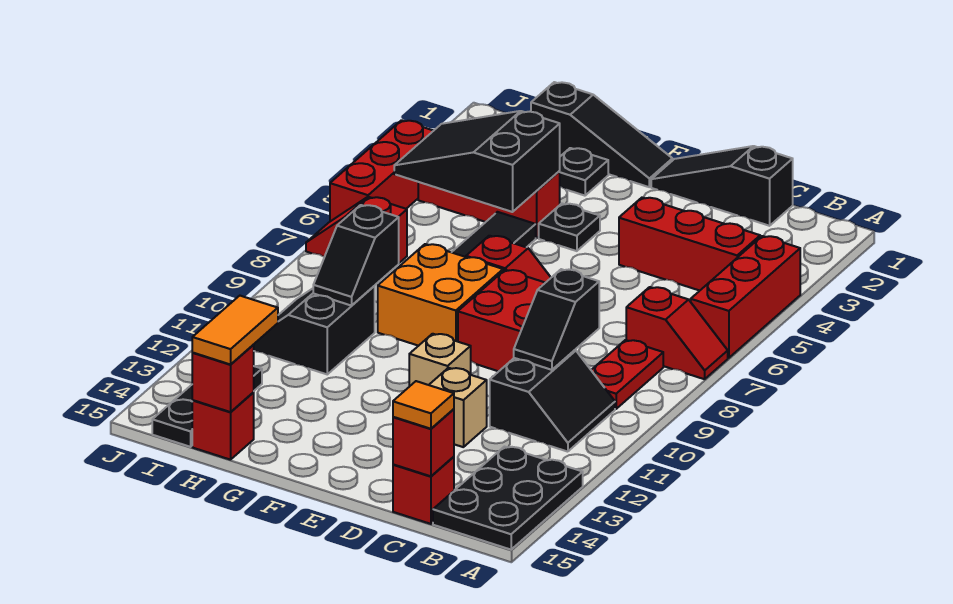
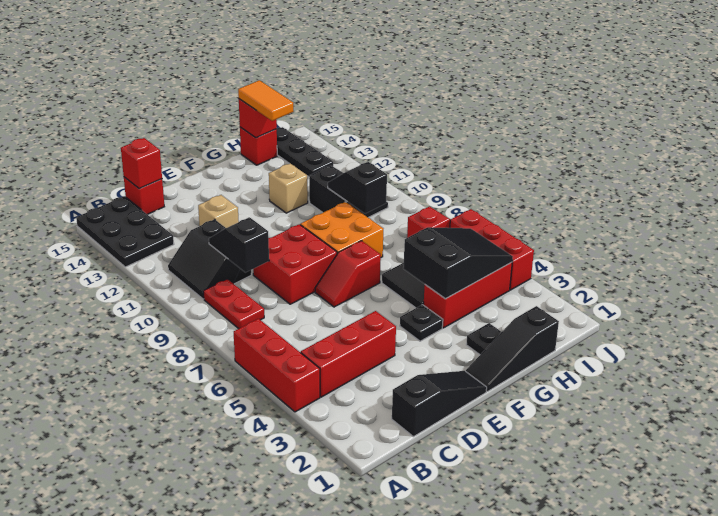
red slope A7:B7 level 1 top B -> none
orange tile C15 level 3 -> none
tan brick E11 level 1 -> tan brick G12 level 1

